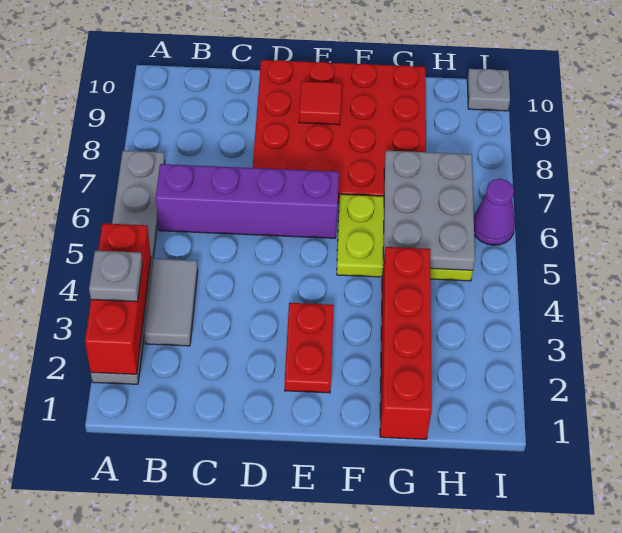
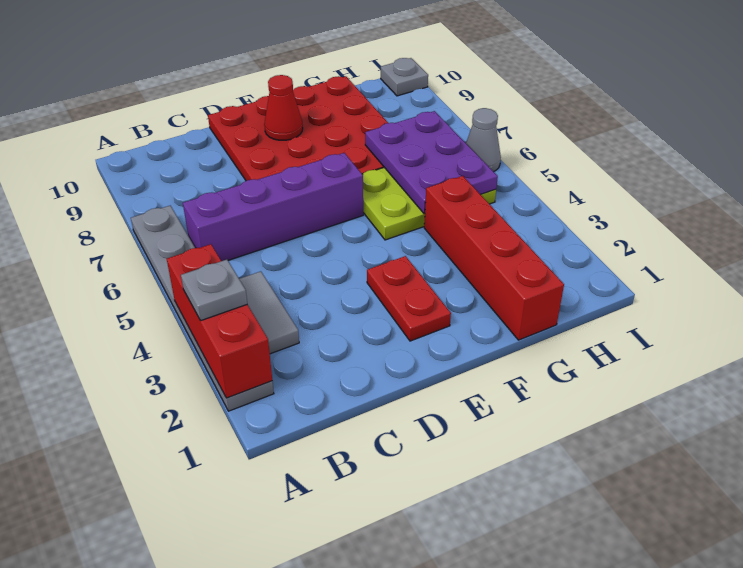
red tile E9 level 2 -> red cone E9 level 2
grey plate G5:H7 level 2 -> purple plate G5:H7 level 2
purple cone I6 level 1 -> grey cone I6 level 1

